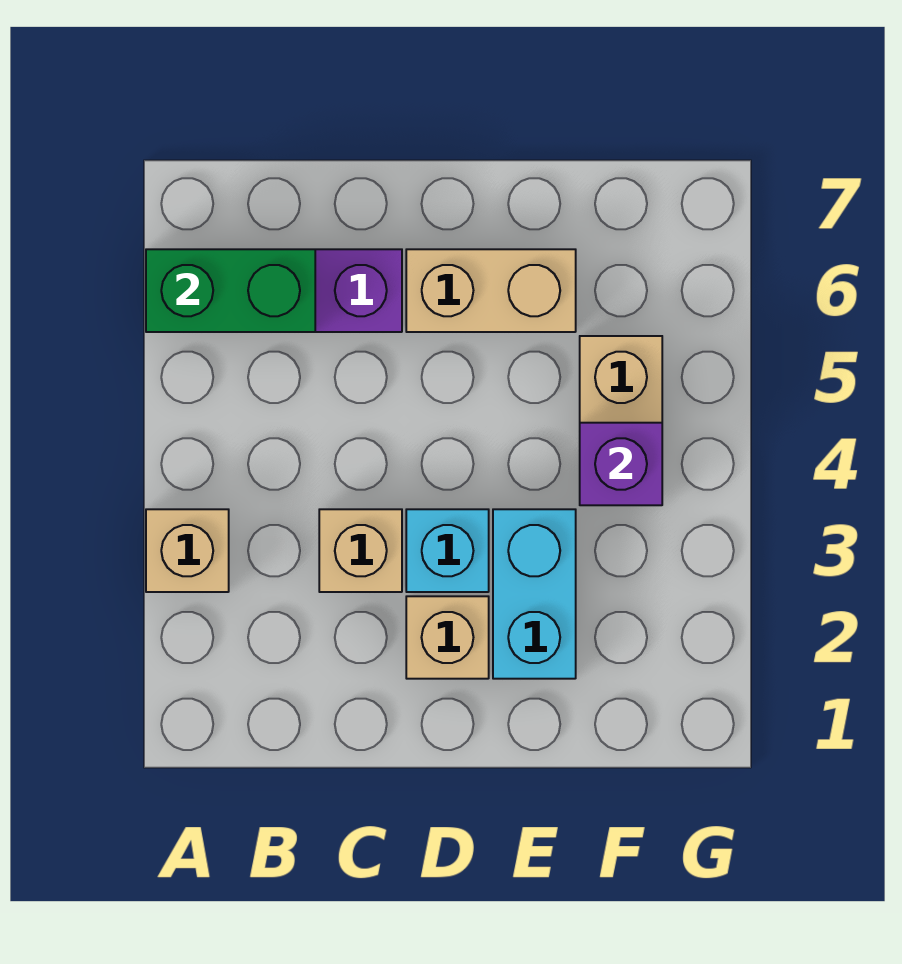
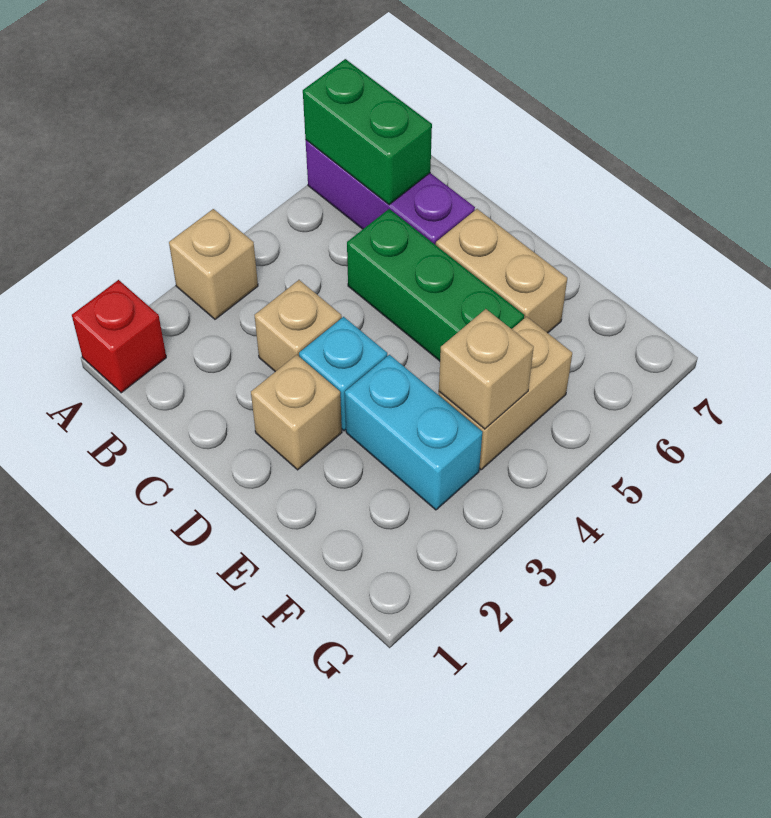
none -> red brick A1 level 1
none -> green brick C5:E5 level 1
cyan brick E2:E3 level 1 -> cyan brick E3:F3 level 1
purple brick F4 level 2 -> tan brick F4 level 2

